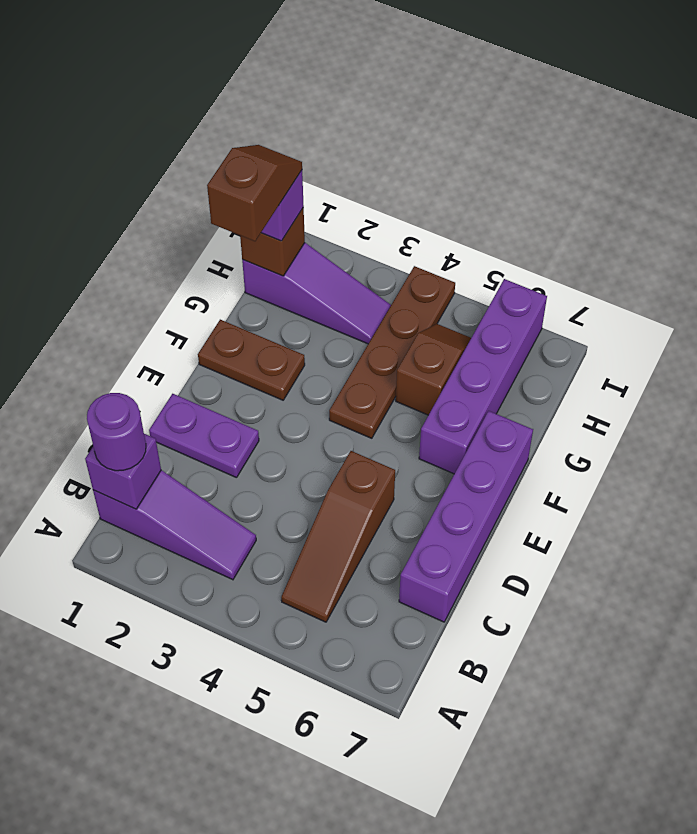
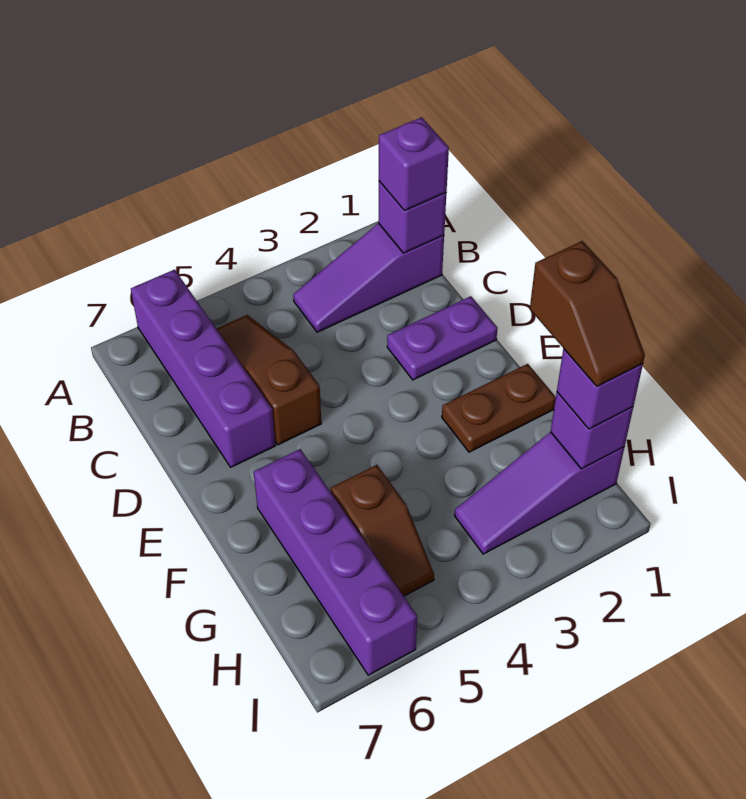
purple round brick B1 level 3 -> purple brick B1 level 3
purple brick C7:F7 level 1 -> purple brick A6:D6 level 1
brown plate F4:I4 level 1 -> none
brown brick H1 level 2 -> purple brick H1 level 2

